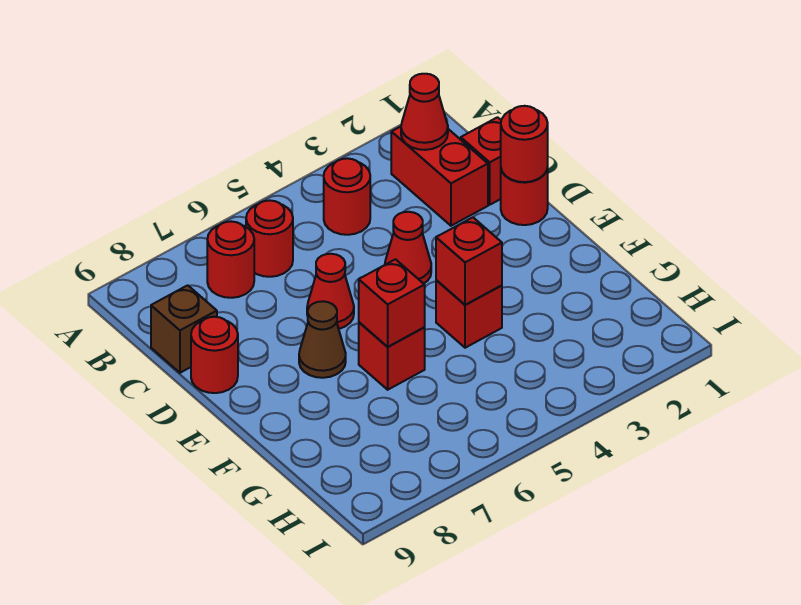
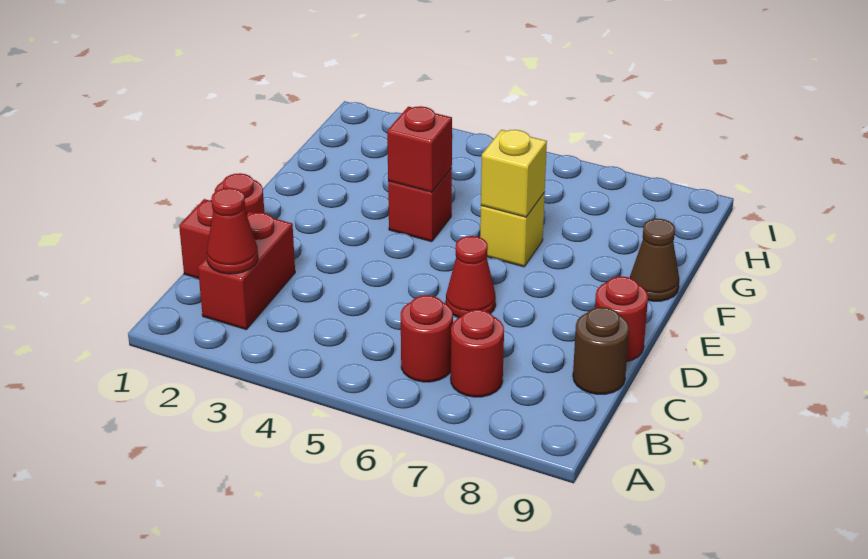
red round brick B4 level 1 -> none
brown brick C9 level 1 -> brown round brick C9 level 1
red round brick D1 level 2 -> none
red cone D4 level 1 -> none
brown cone E7 level 1 -> brown cone F9 level 1
red brick F6 level 1 -> yellow brick F6 level 1
red brick F6 level 2 -> yellow brick F6 level 2

